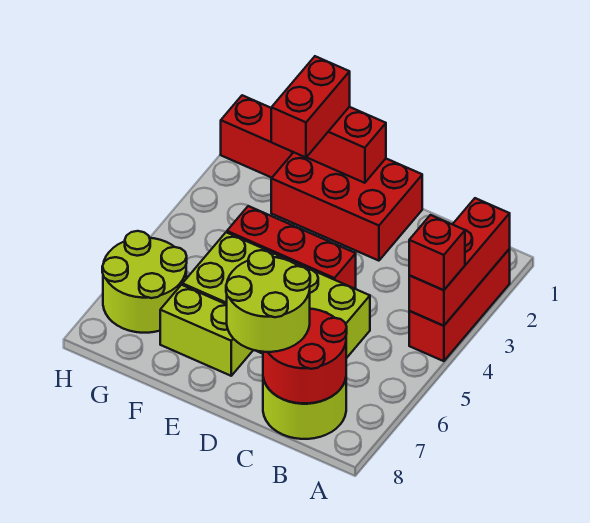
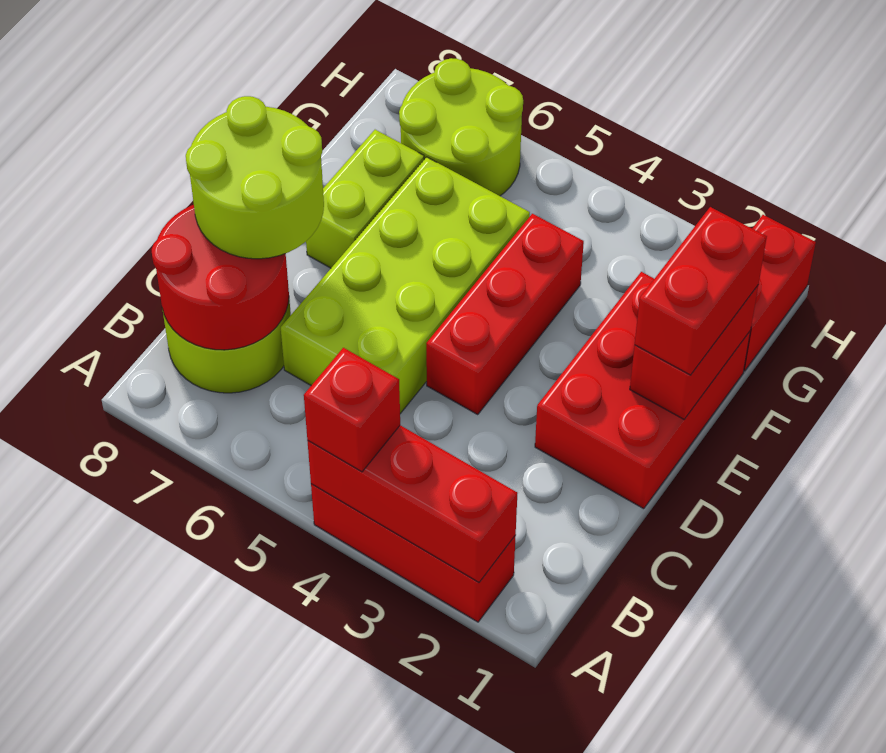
red brick F1:F2 level 3 -> red brick E1:F1 level 3

